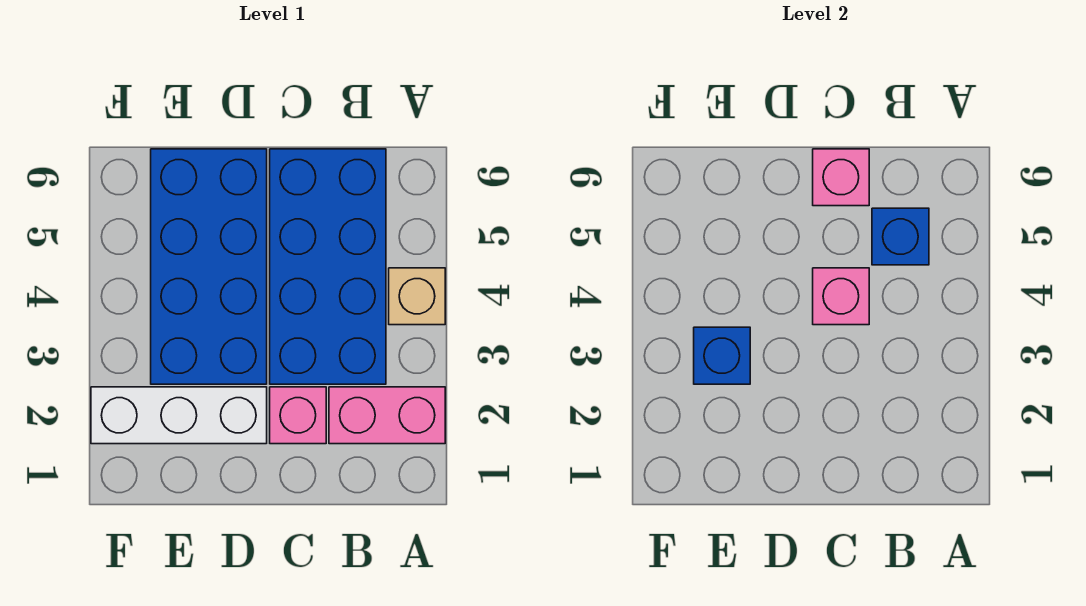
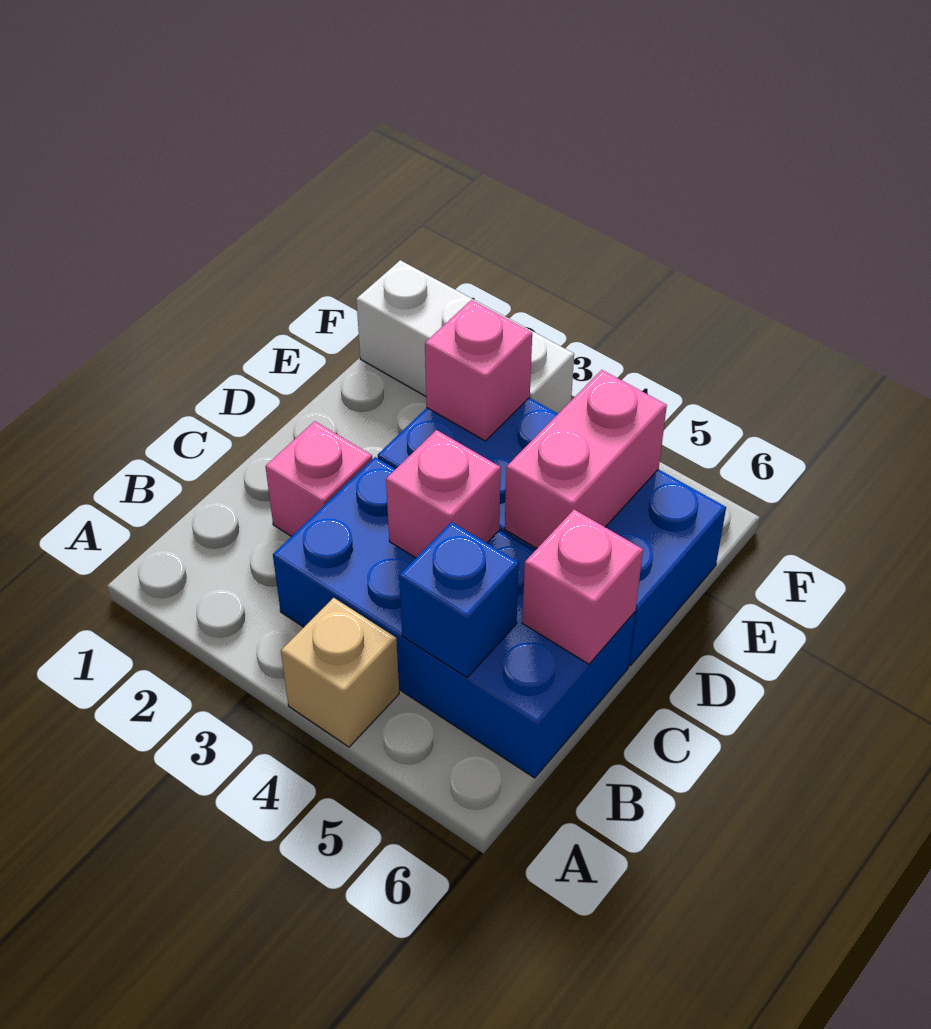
pink brick A2:B2 level 1 -> pink brick D5:E5 level 2
white brick D2:F2 level 1 -> white brick F1:F3 level 1
blue brick E3 level 2 -> pink brick E3 level 2

